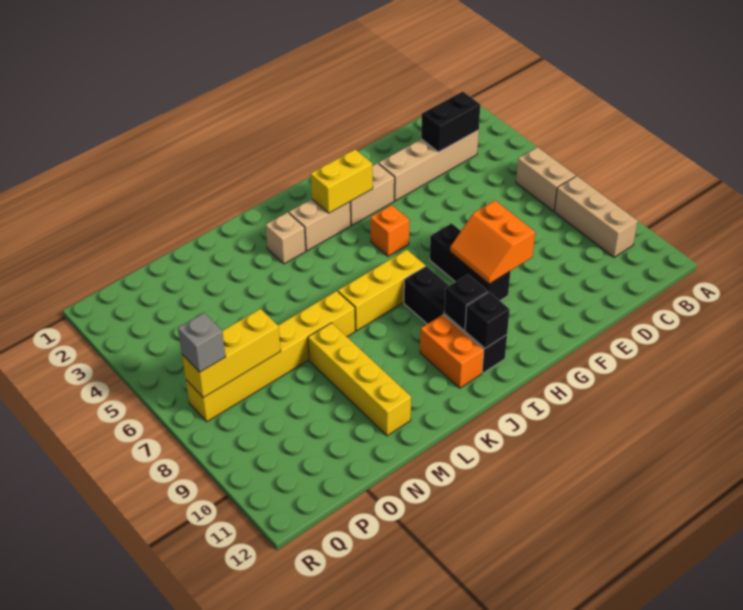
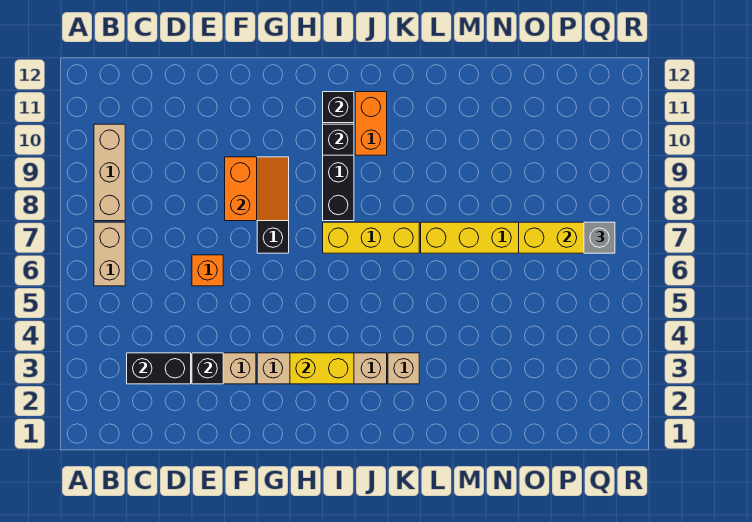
none -> black brick E3 level 2
orange brick H5 level 1 -> orange brick E6 level 1
yellow brick M8:M11 level 1 -> none

